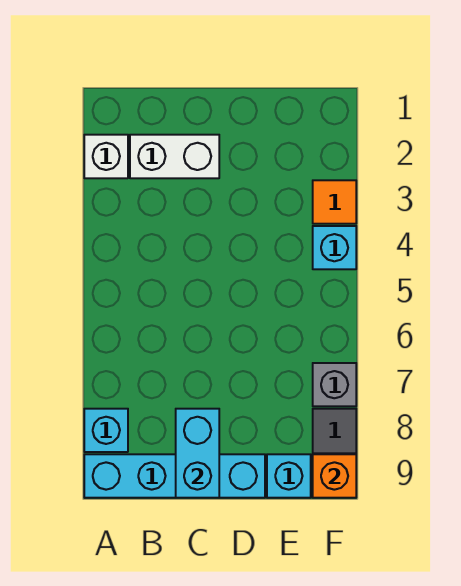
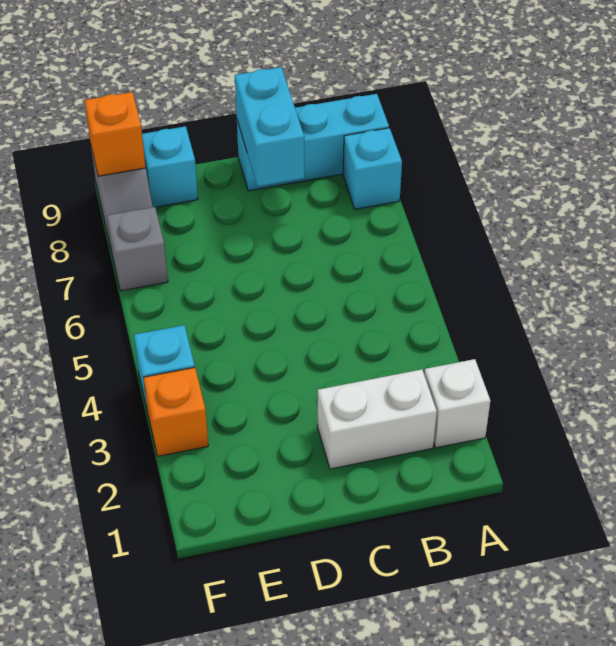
cyan brick A9:D9 level 1 -> cyan brick A9:C9 level 1
orange tile F3 level 1 -> orange brick F3 level 1

